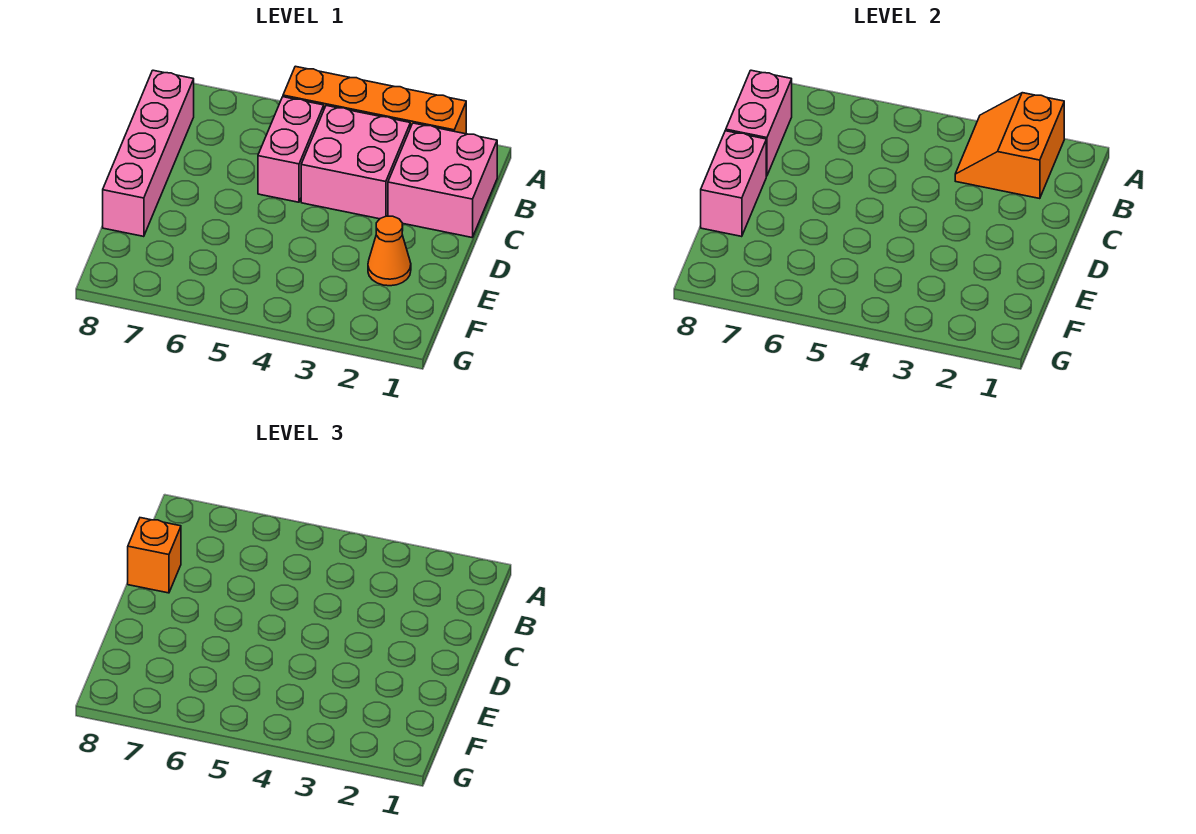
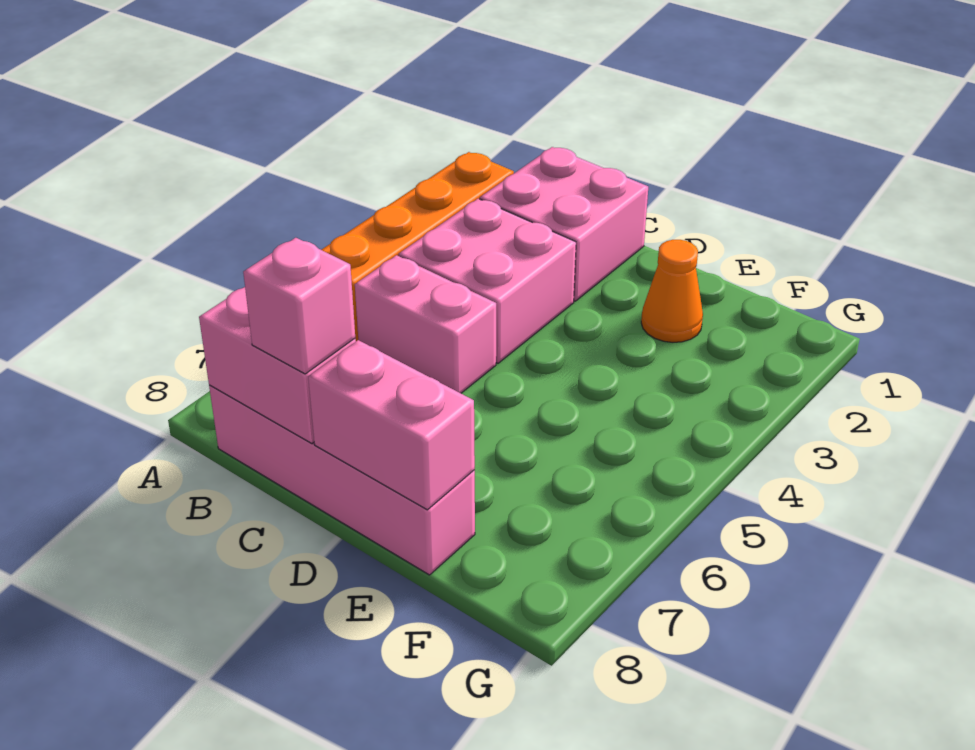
orange slope A2:B3 level 2 top 2 -> none
orange brick C8 level 3 -> pink brick C8 level 3

